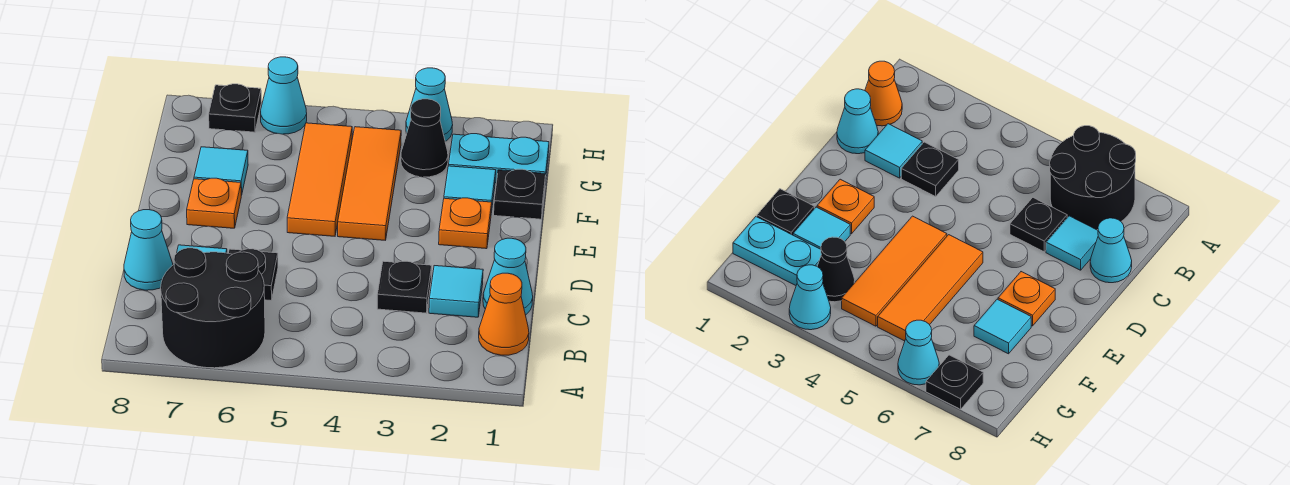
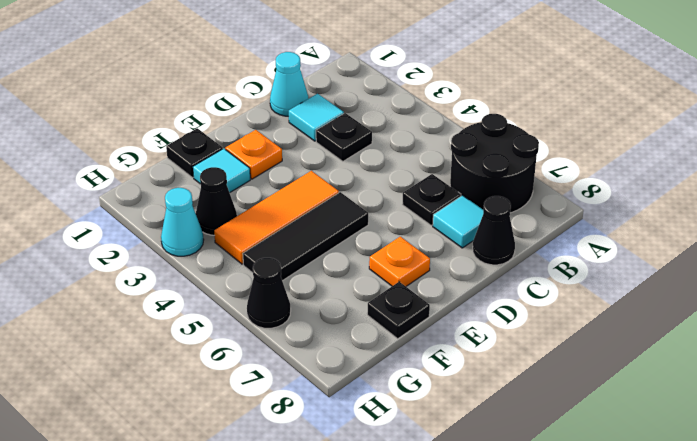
orange cone B1 level 1 -> none
cyan cone C8 level 1 -> black cone C8 level 1
orange tile E5:G5 level 1 -> black tile E5:G5 level 1
cyan tile F7 level 1 -> none
cyan plate G1:G2 level 1 -> none
cyan cone H6 level 1 -> black cone H6 level 1
black plate H7 level 1 -> black plate F8 level 1

